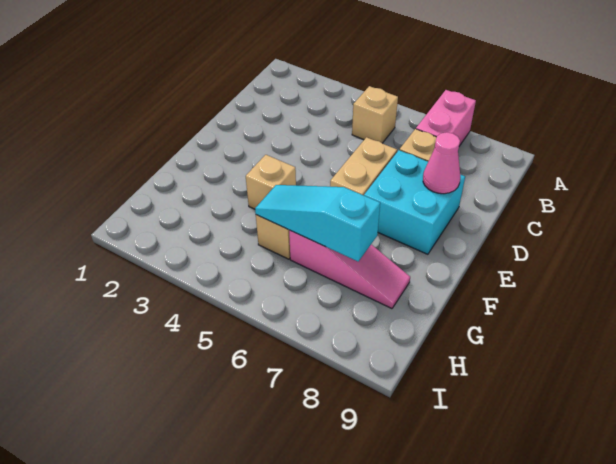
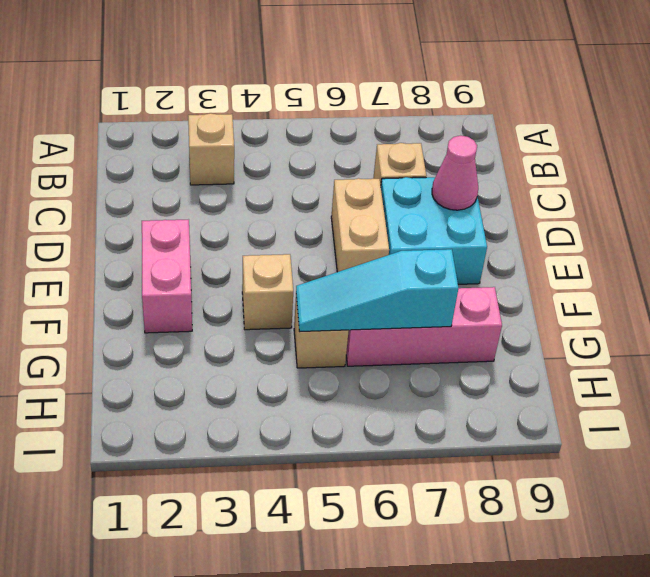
pink brick A7:B7 level 1 -> pink brick E2:F2 level 1
tan brick B5 level 1 -> tan brick B3 level 1
pink slope G6:G8 level 1 top 6 -> pink brick G6:G8 level 1

